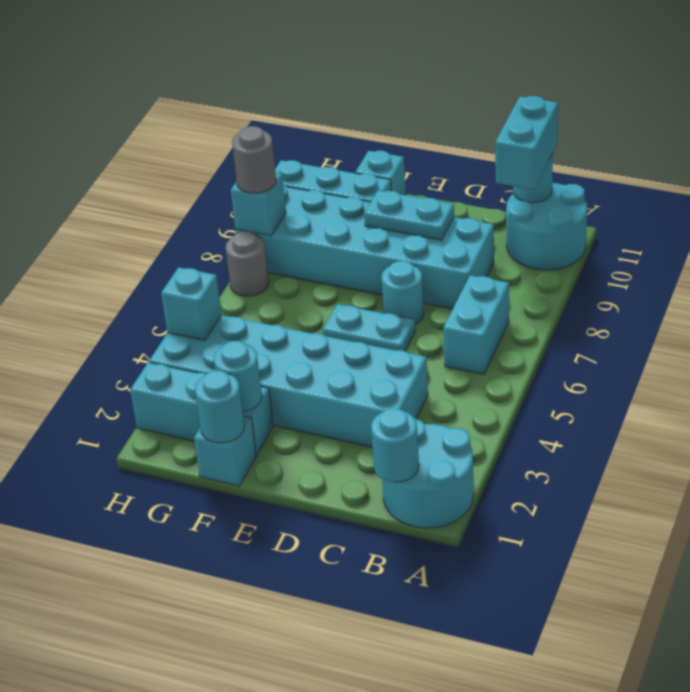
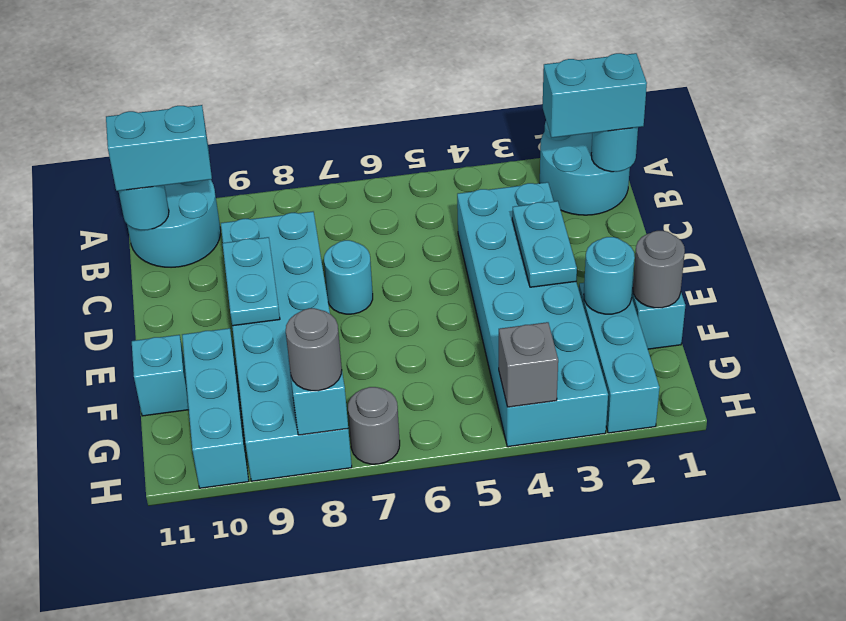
cyan brick B6:B7 level 1 -> cyan brick B1:B2 level 3
cyan plate D6:E6 level 1 -> cyan plate D3:E3 level 2
cyan round brick F1 level 2 -> grey round brick F1 level 2
cyan brick H4 level 2 -> grey brick H4 level 2

